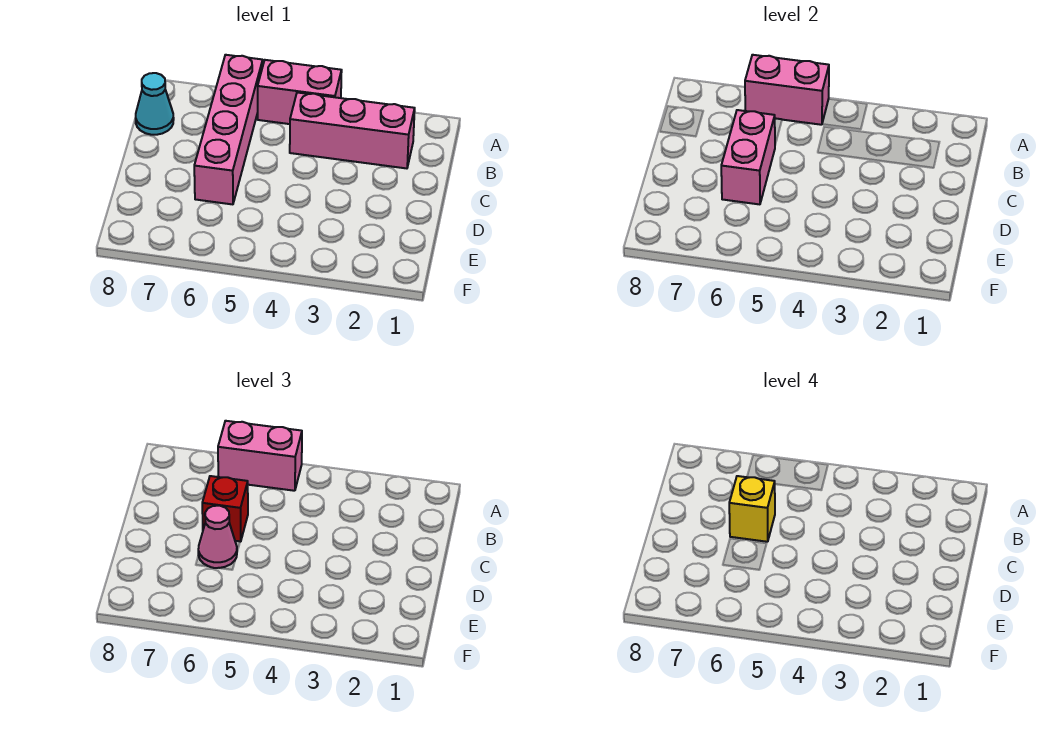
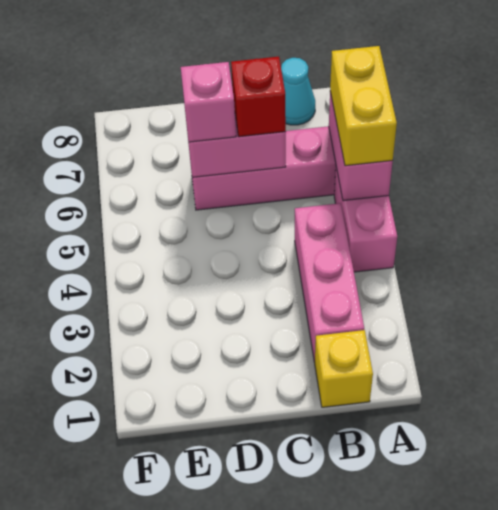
pink brick A5:A6 level 3 -> yellow brick A5:A6 level 3
yellow brick C6 level 4 -> yellow brick B1 level 1
pink cone D6 level 3 -> pink brick D6 level 3

